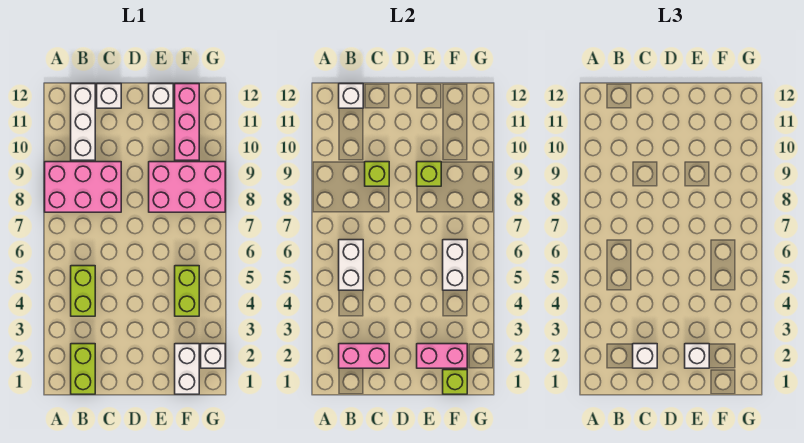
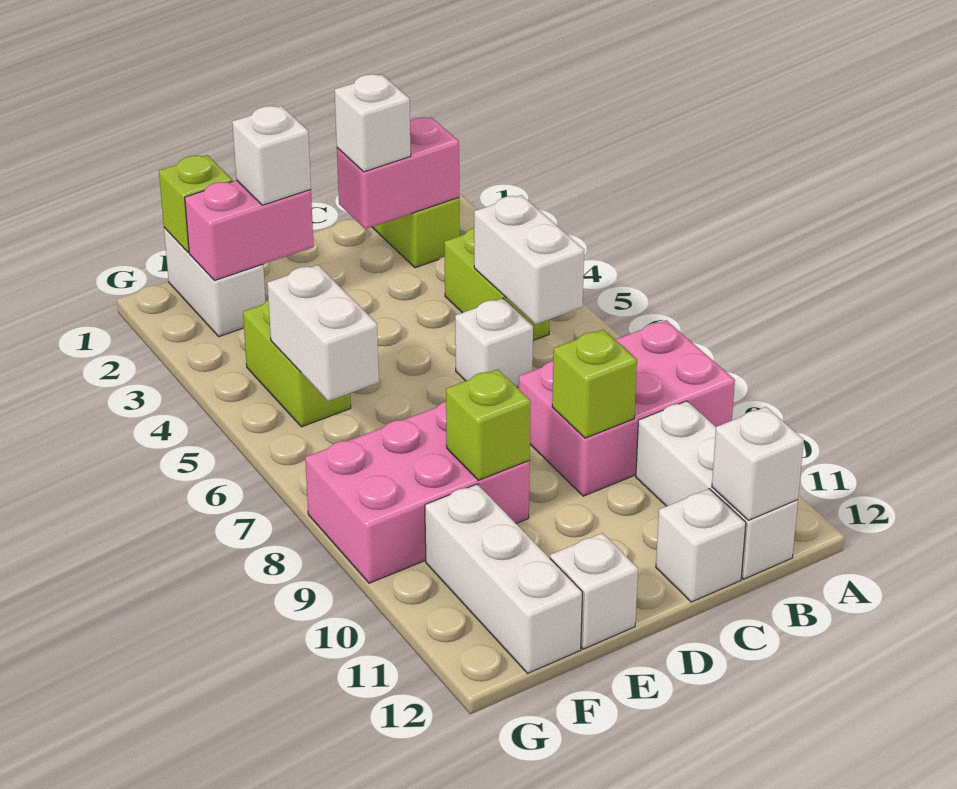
pink brick F10:F12 level 1 -> white brick F10:F12 level 1
white brick G2 level 1 -> white brick C6 level 1

